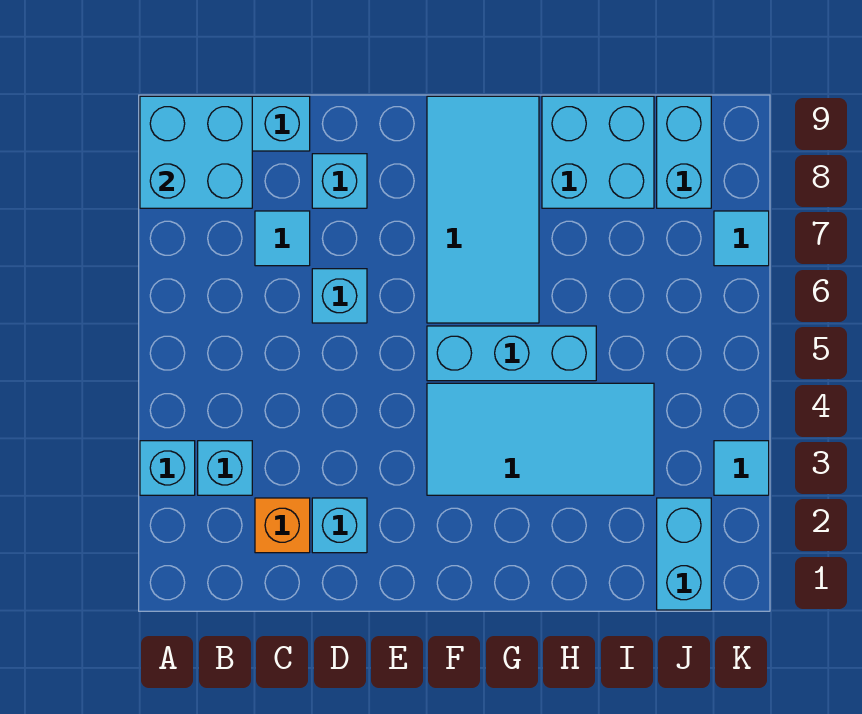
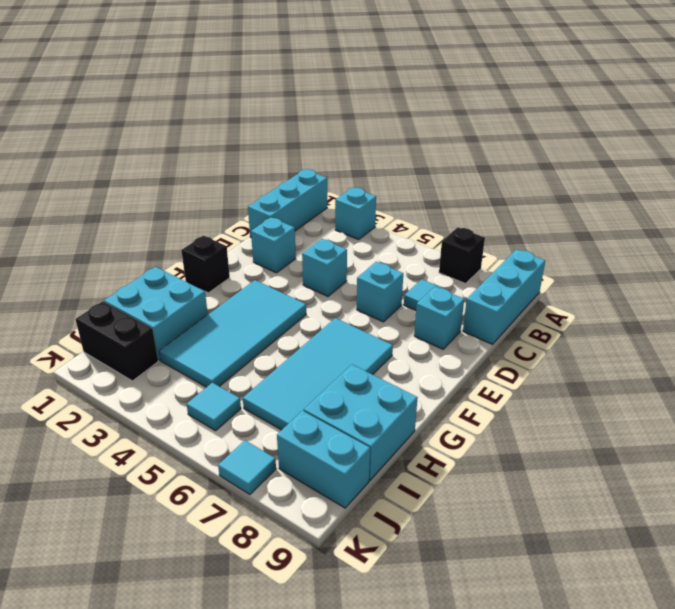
none -> black brick A7 level 1
cyan brick A8:B9 level 2 -> cyan brick H1:I2 level 1
cyan brick B3 level 1 -> cyan brick D4 level 1
orange brick C2 level 1 -> none
none -> black brick F1 level 1
cyan brick F5:H5 level 1 -> cyan brick A1:C1 level 1
cyan tile F6:G9 level 1 -> cyan tile F6:I7 level 1
cyan brick J1:J2 level 1 -> black brick J1:J2 level 1
cyan tile K3 level 1 -> cyan tile J5 level 1

